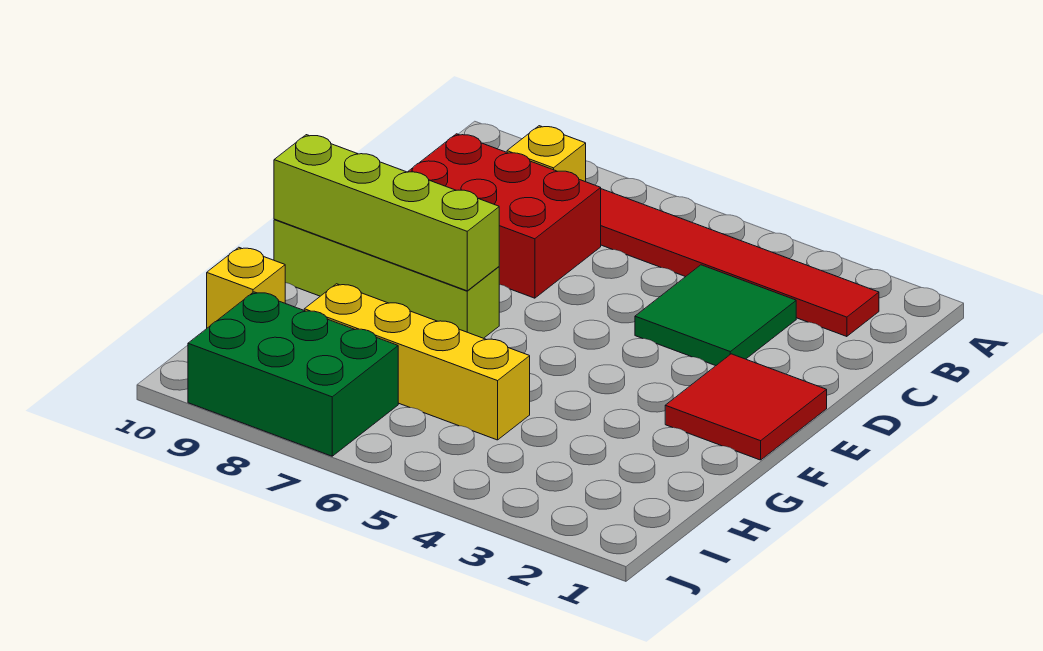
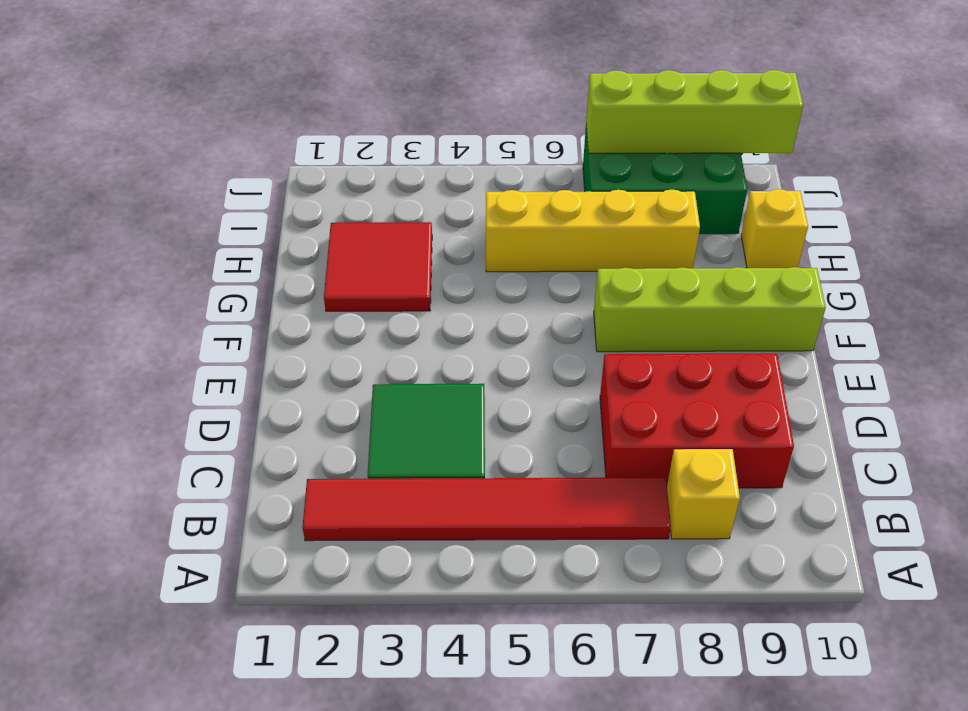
red tile E1:F2 level 1 -> red tile G2:H3 level 1
lime brick F7:F10 level 2 -> lime brick J7:J10 level 2

